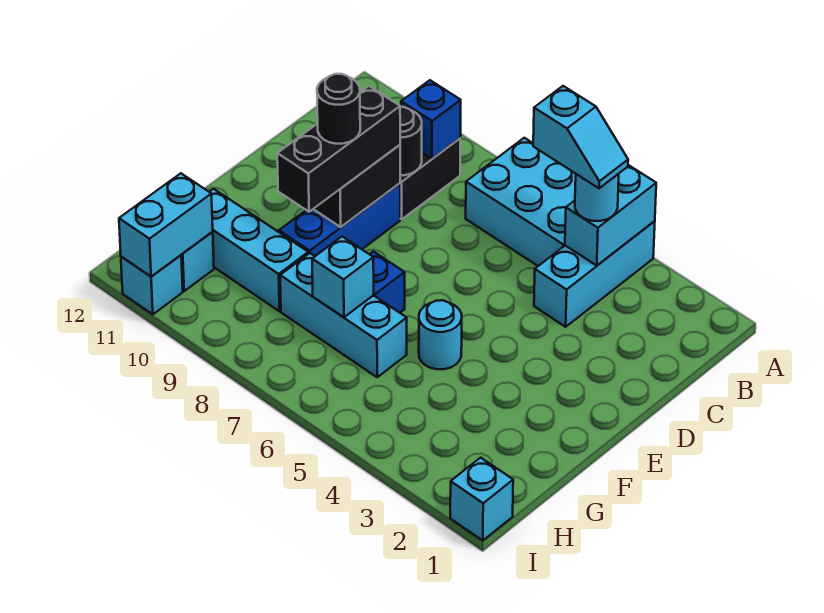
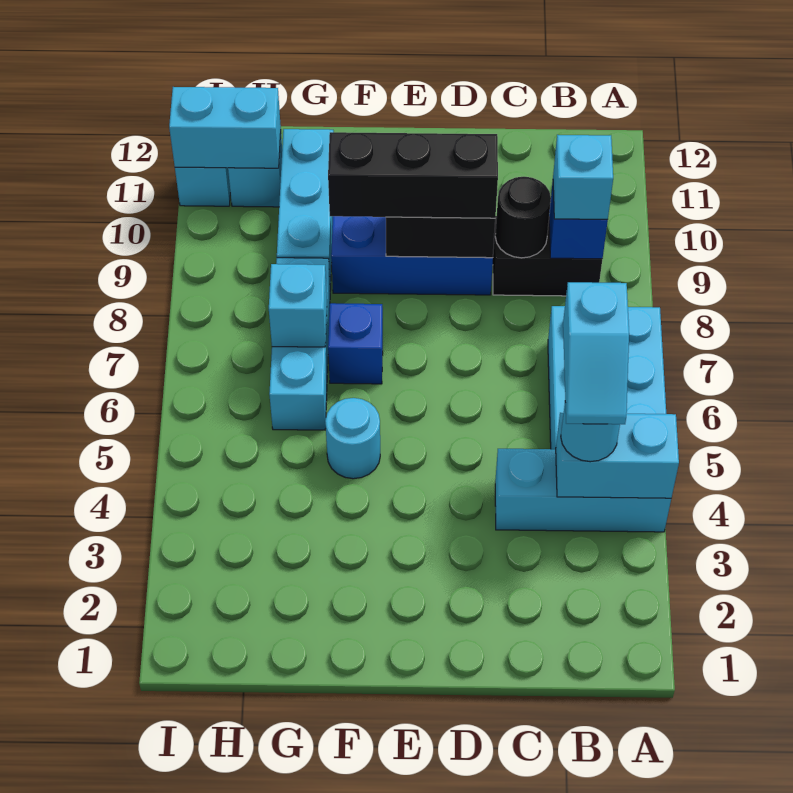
black round brick E9 level 4 -> none
cyan brick I1 level 1 -> cyan brick B9 level 3

